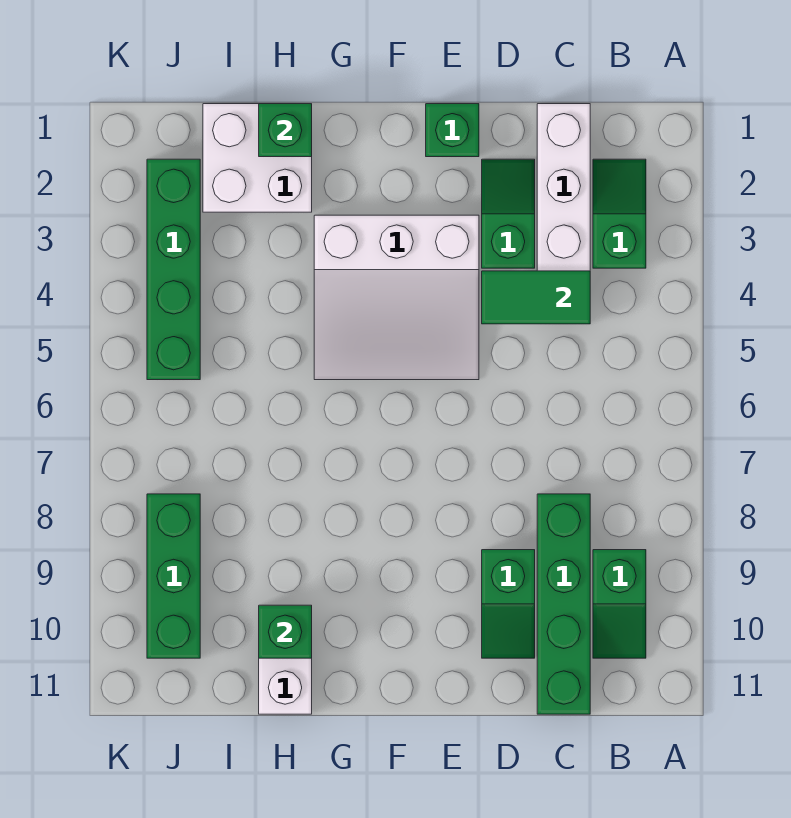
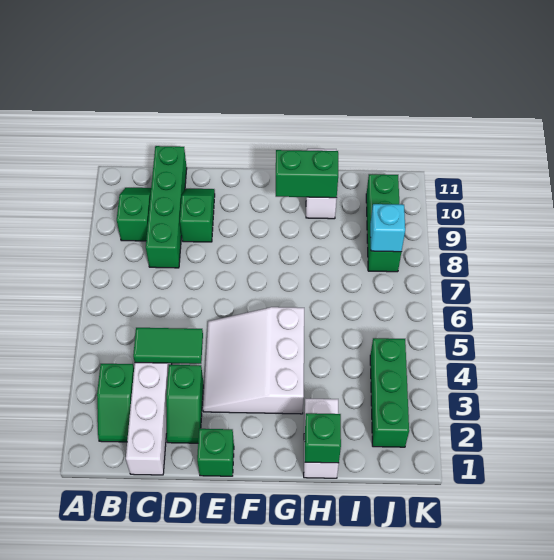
white slope E3:G5 level 1 top 3 -> white slope E3:G5 level 1 top G
white brick H1:I2 level 1 -> white brick H1:H2 level 1
green brick H10 level 2 -> green brick G10:H10 level 2
green brick J2:J5 level 1 -> green brick J2:J4 level 1
none -> cyan brick J8 level 2

